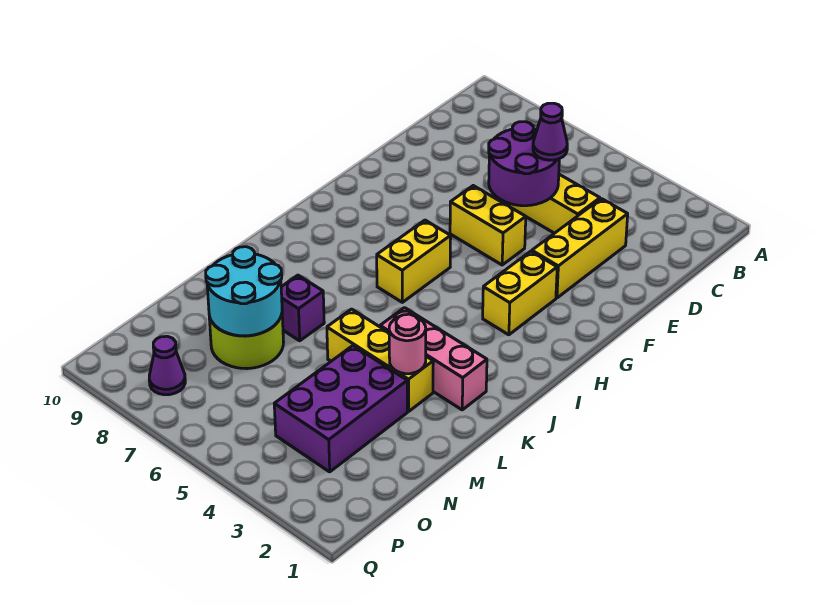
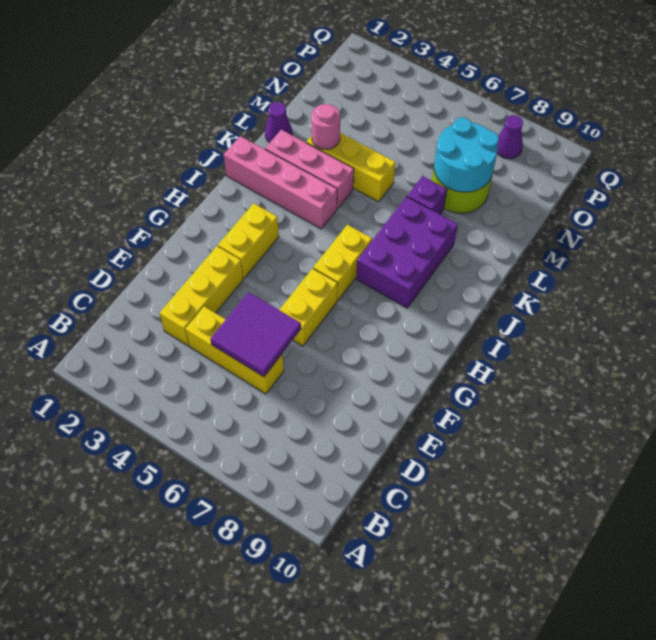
purple round brick D5:E6 level 2 -> purple tile D5:E6 level 2
purple cone D5 level 3 -> purple cone L1 level 1
yellow brick F5:F6 level 1 -> yellow brick F6:G6 level 1
none -> pink brick J1:J4 level 1
purple brick M3:O4 level 1 -> purple brick I7:K8 level 1

